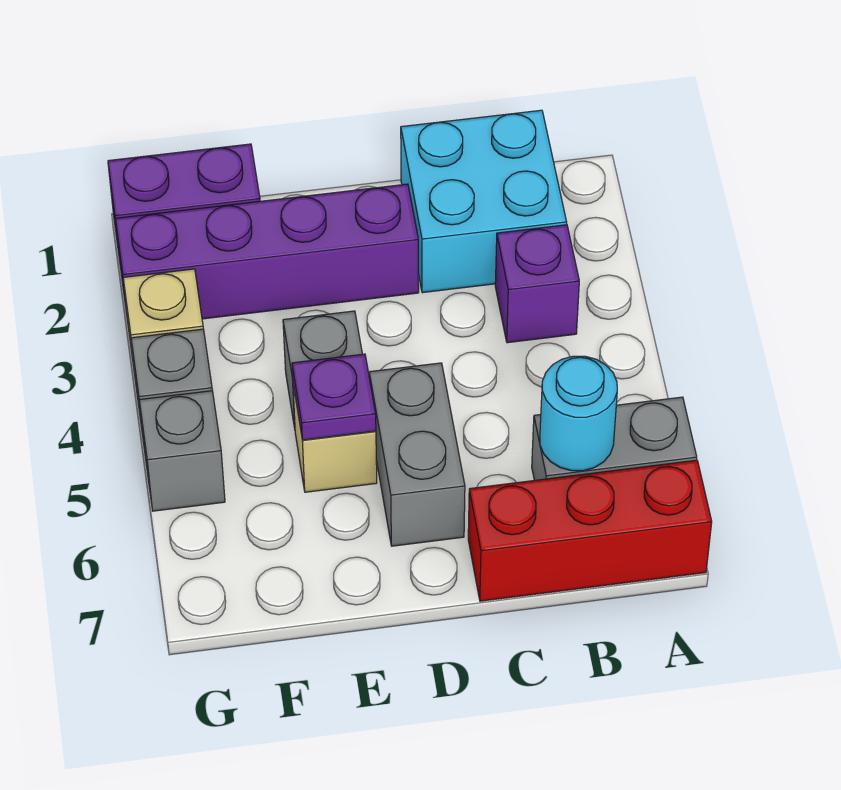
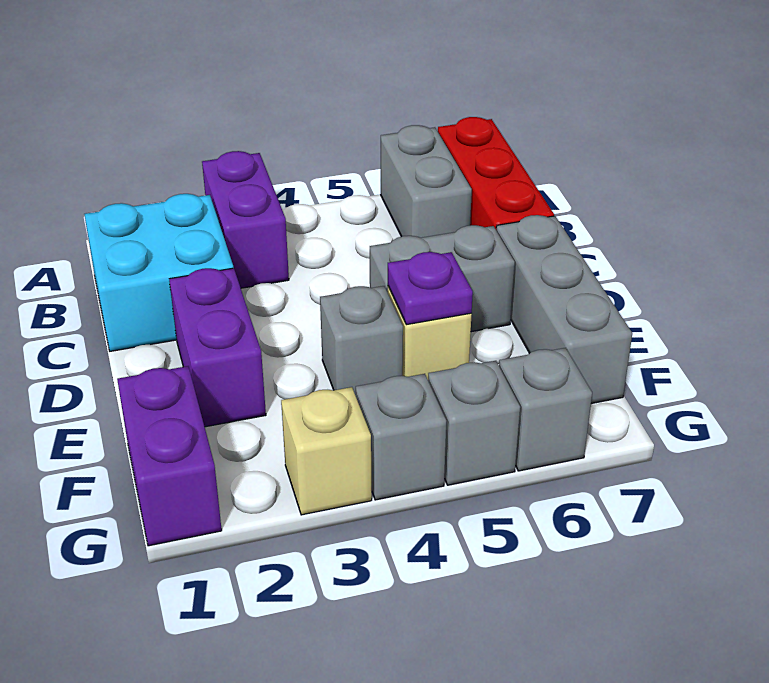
purple brick B3 level 1 -> purple brick A3:B3 level 1
cyan round brick B6 level 2 -> none
purple brick D2:G2 level 1 -> purple brick D2:E2 level 1
none -> grey brick D7:F7 level 1
none -> grey brick G6 level 1

